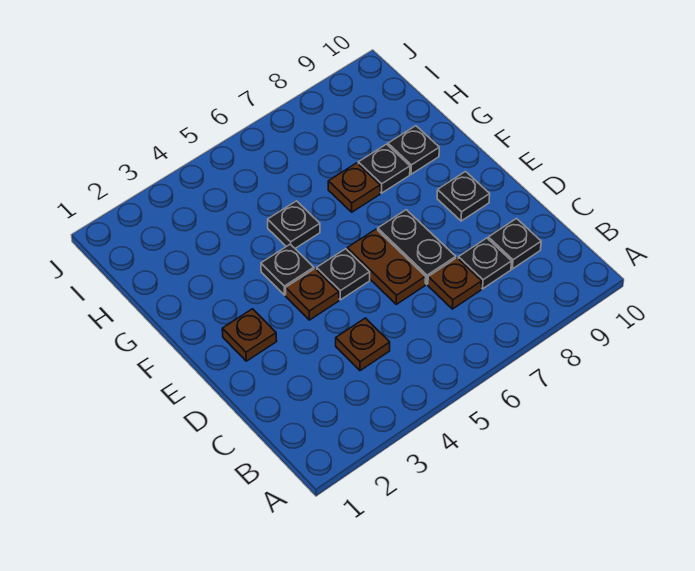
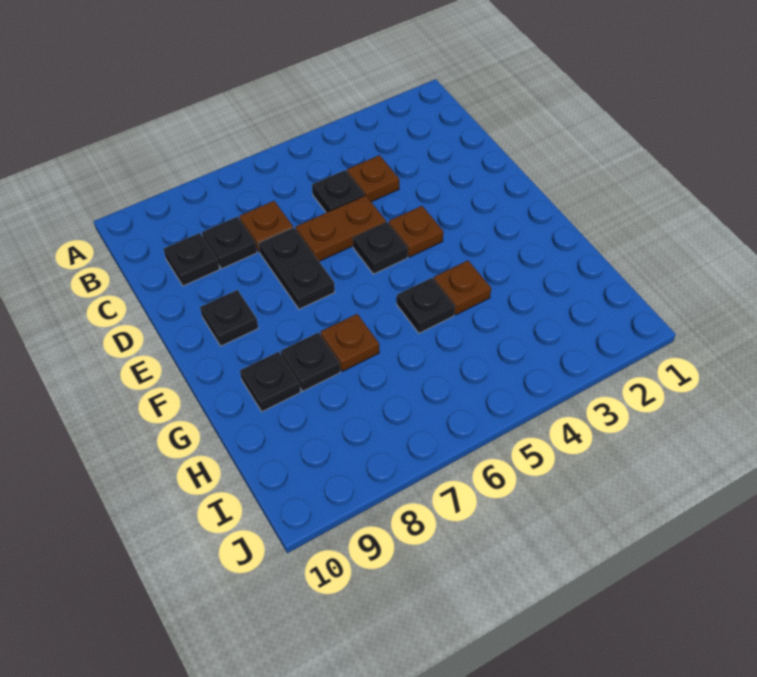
brown plate D6:E6 level 1 -> brown plate D5:D6 level 1
brown plate E2 level 1 -> brown plate G4 level 1
black plate F4 level 1 -> black plate C5 level 1

